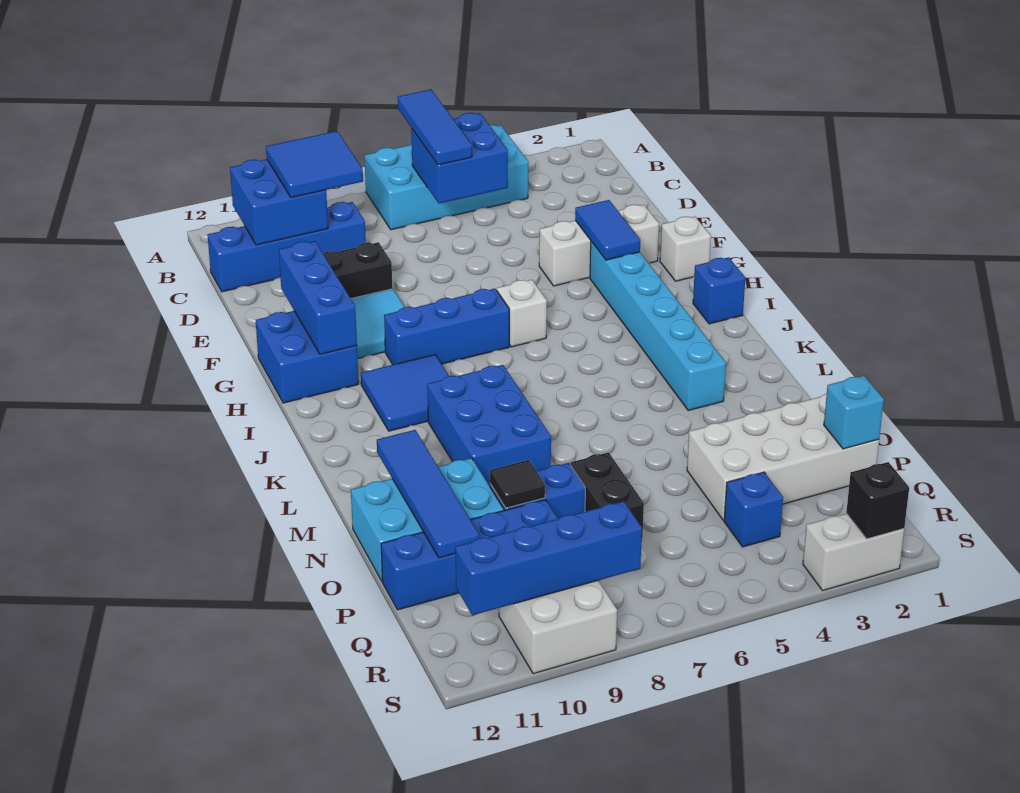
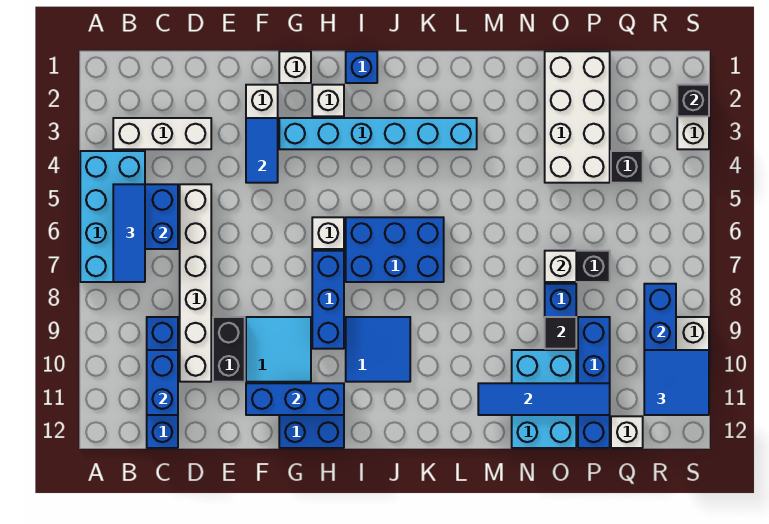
blue tile A6:C6 level 3 -> blue tile B5:B7 level 3
none -> white brick B3:D3 level 1
blue tile B9:C10 level 3 -> blue tile R10:S11 level 3
blue brick B10:C11 level 2 -> blue brick C10:C11 level 2
none -> white brick D5:D10 level 1
blue tile F3:G3 level 2 -> blue tile F3:F4 level 2
none -> white brick H2 level 1
blue brick K8:M9 level 1 -> blue brick I6:K7 level 1
none -> white brick O7 level 2
cyan brick P1 level 2 -> none
blue brick Q4 level 1 -> black brick Q4 level 1
none -> white brick Q12 level 1

